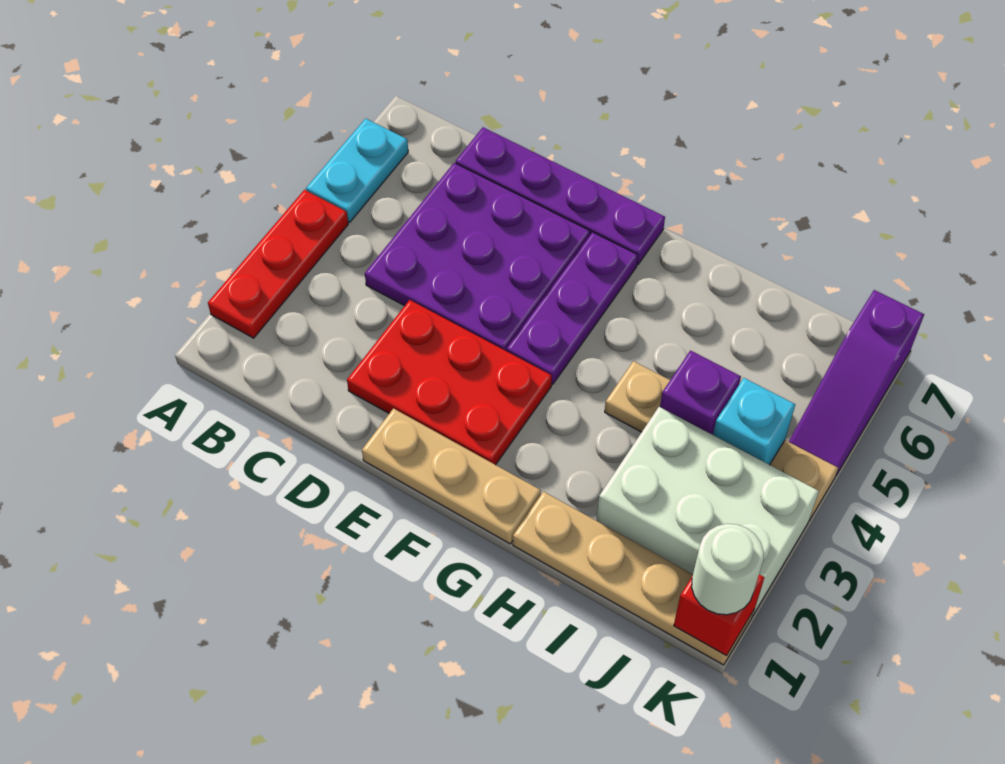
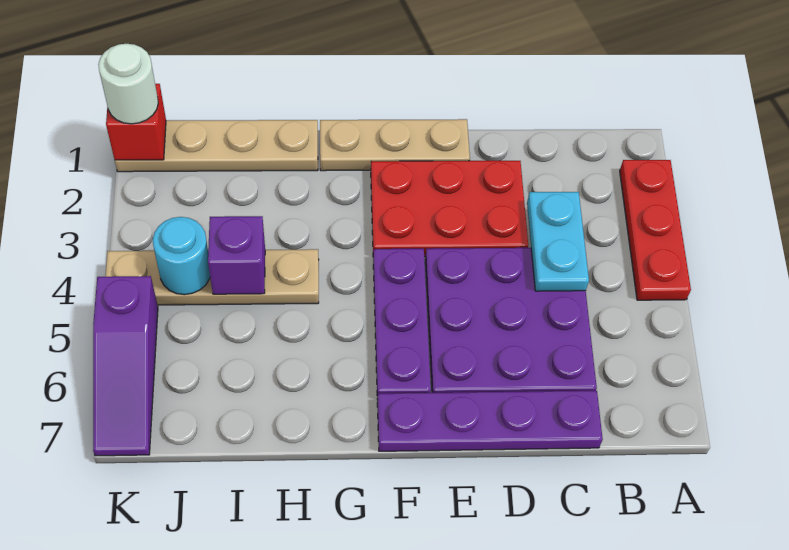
cyan plate A5:A6 level 1 -> cyan plate C3:C4 level 2
white brick I2:K3 level 1 -> none
cyan brick J4 level 2 -> cyan round brick J4 level 2
purple slope K5:K7 level 1 top 7 -> purple slope K5:K7 level 1 top 5

